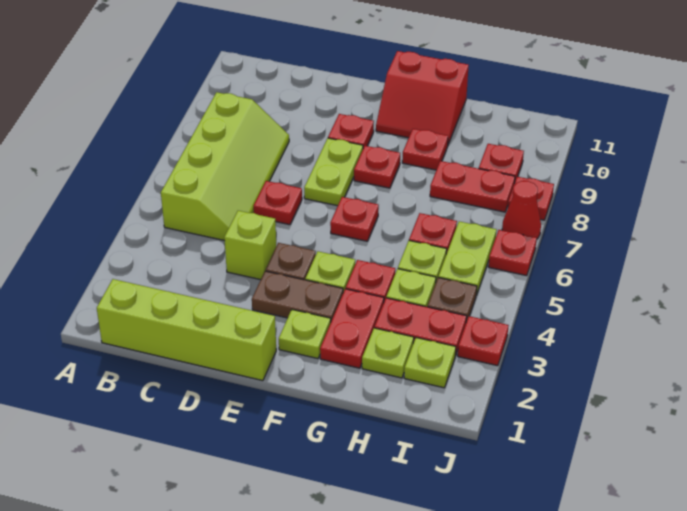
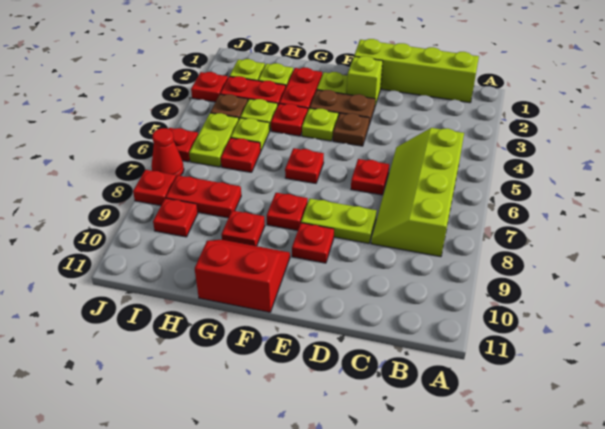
lime brick D4 level 1 -> lime brick E2 level 1
lime plate E7:E8 level 1 -> lime plate D8:E8 level 1

